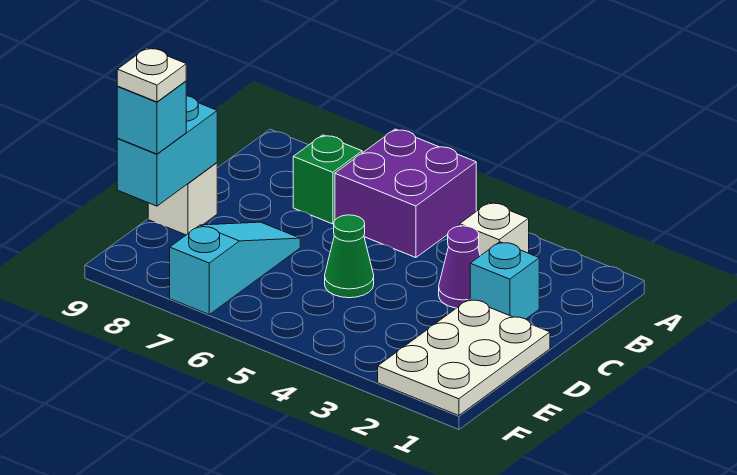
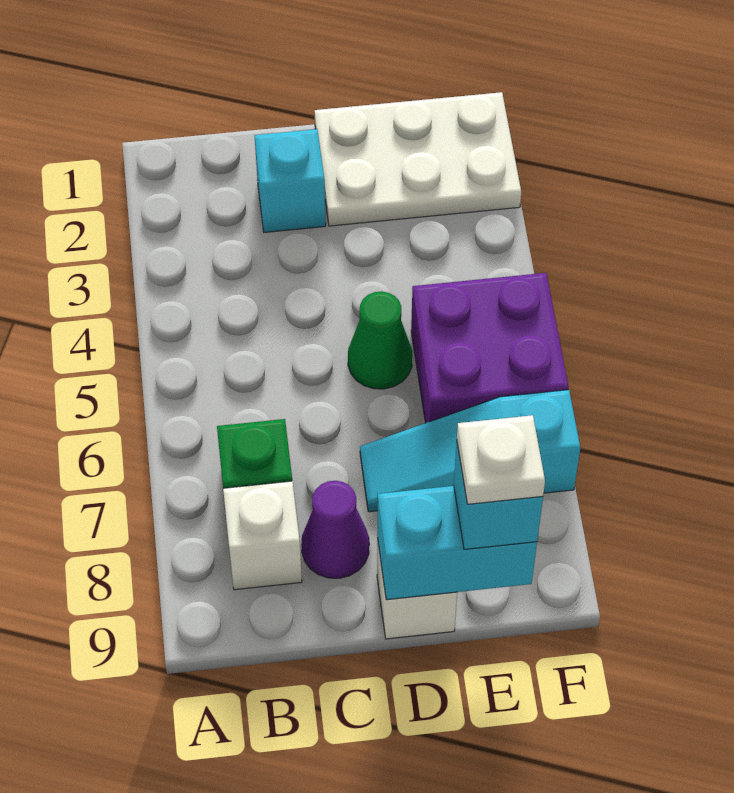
purple brick A5:B6 level 1 -> purple brick E5:F6 level 1
white brick B3 level 1 -> white brick B8 level 1
purple cone C3 level 1 -> purple cone C8 level 1

